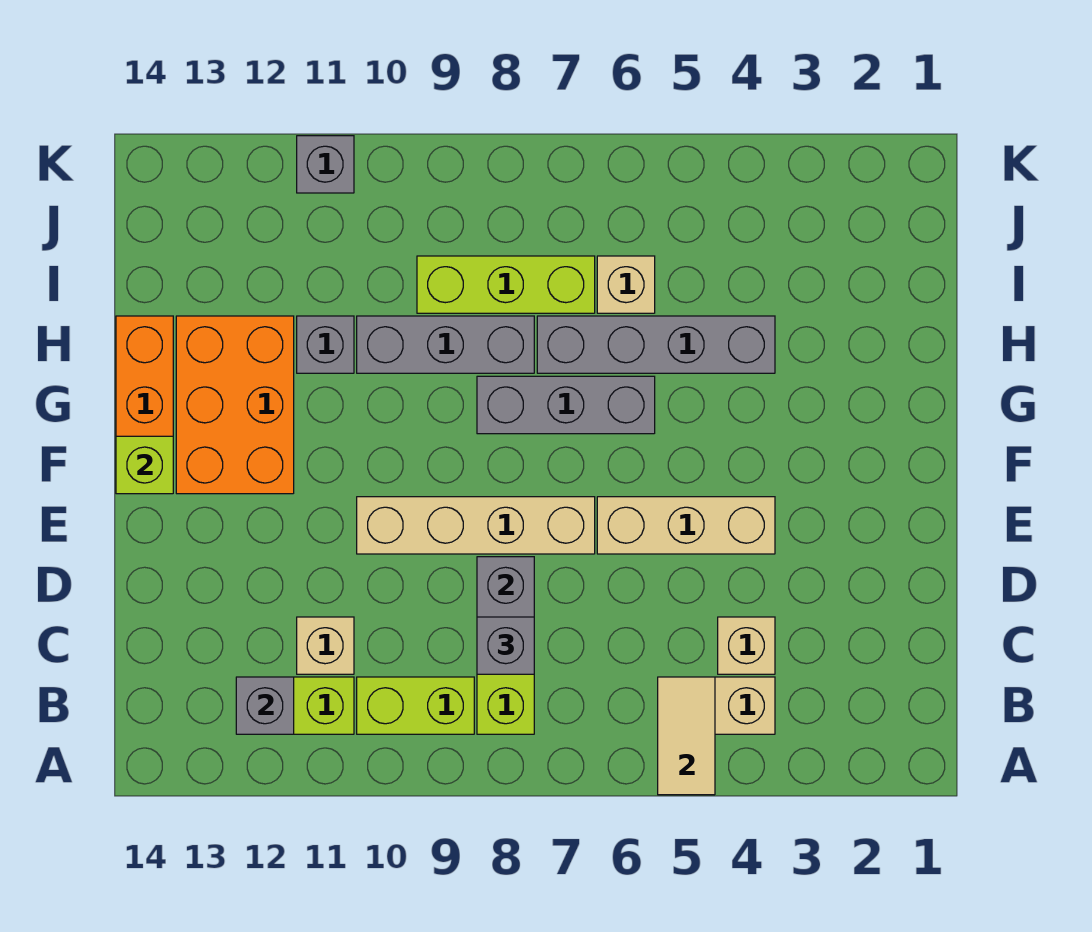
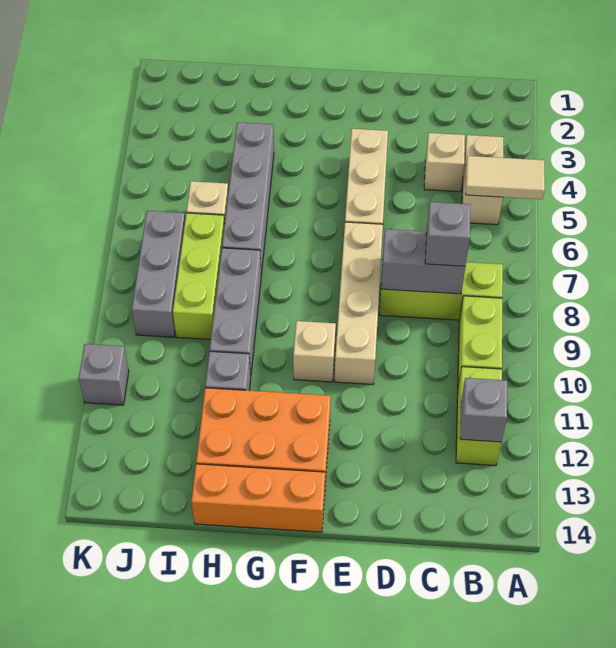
tan brick C11 level 1 -> tan brick F10 level 1
lime brick F14 level 2 -> none
grey brick G6:G8 level 1 -> grey brick J7:J9 level 1

